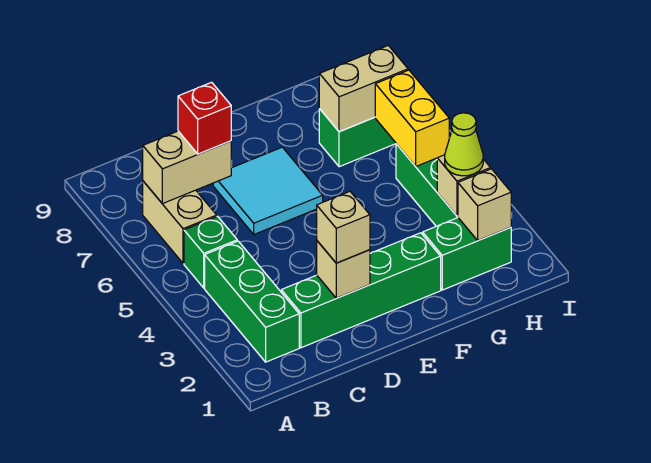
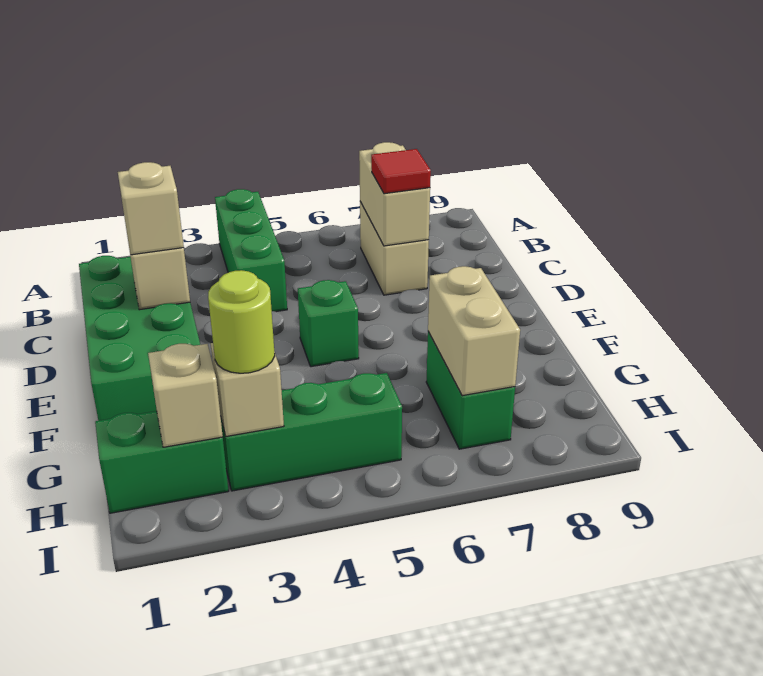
green brick B2:B4 level 1 -> green brick A4:C4 level 1
green brick B5 level 1 -> green brick E5 level 1
tan brick B6:B7 level 1 -> tan brick B7:C7 level 1
green brick C2:F2 level 1 -> green brick C1:F2 level 1
red brick C7 level 3 -> red tile C7 level 3
cyan tile D6:E7 level 1 -> none
green brick G2:H2 level 1 -> green brick H1:H2 level 1
lime cone H3 level 3 -> lime round brick H3 level 3
yellow brick H5:H6 level 2 -> none

